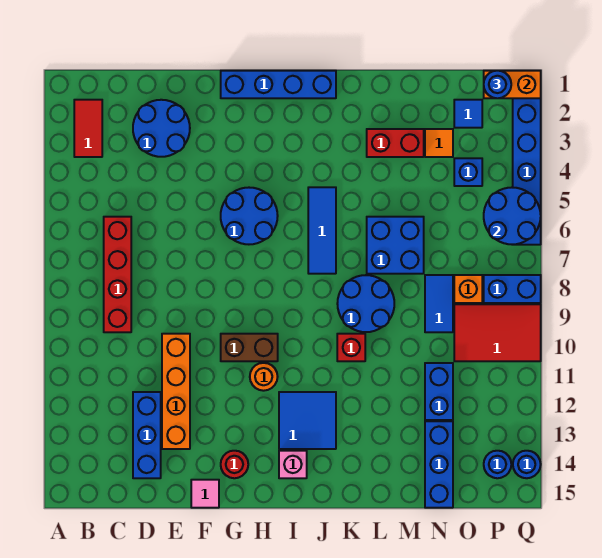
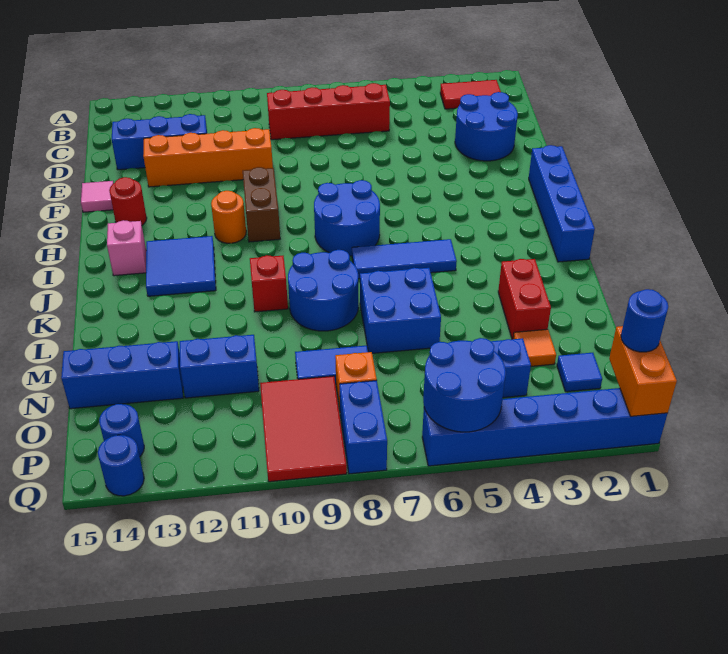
blue round brick G5:H6 level 1 -> blue round brick H7:I8 level 1

